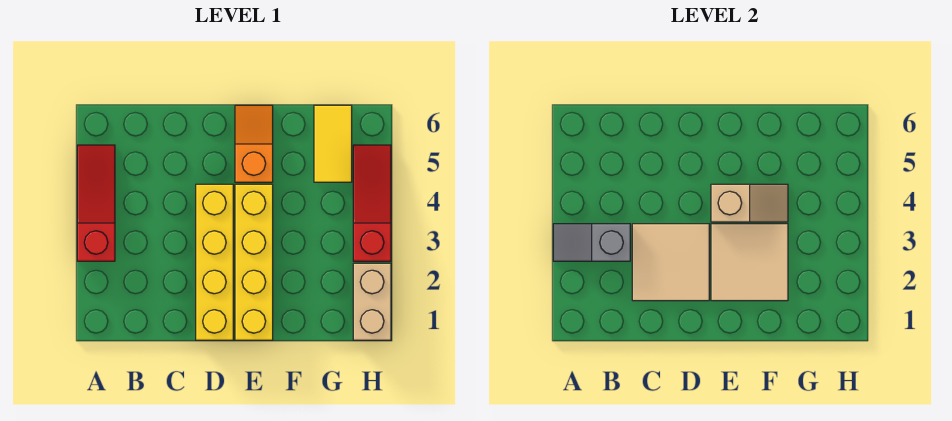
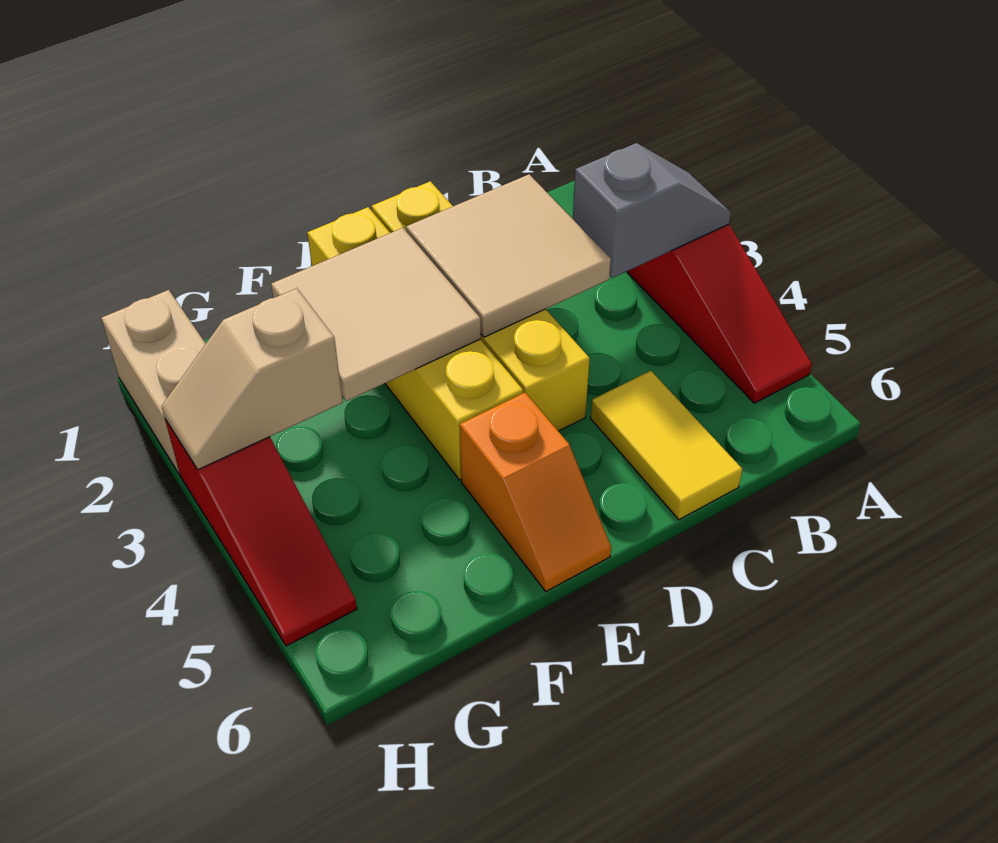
tan slope E4:F4 level 2 top E -> tan slope G3:H3 level 2 top G
yellow tile G5:G6 level 1 -> yellow tile C5:C6 level 1

